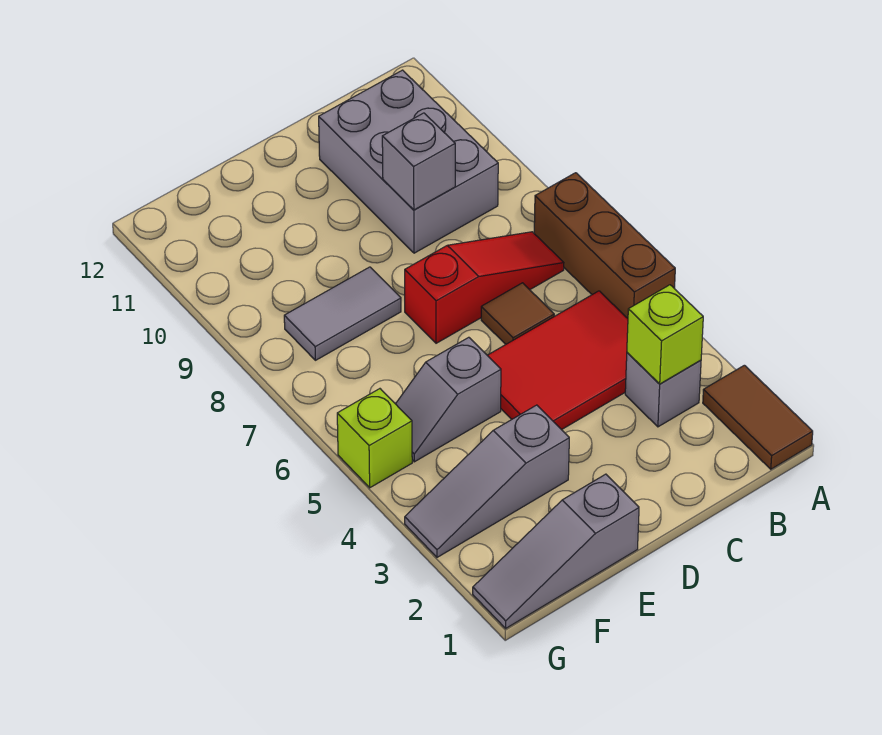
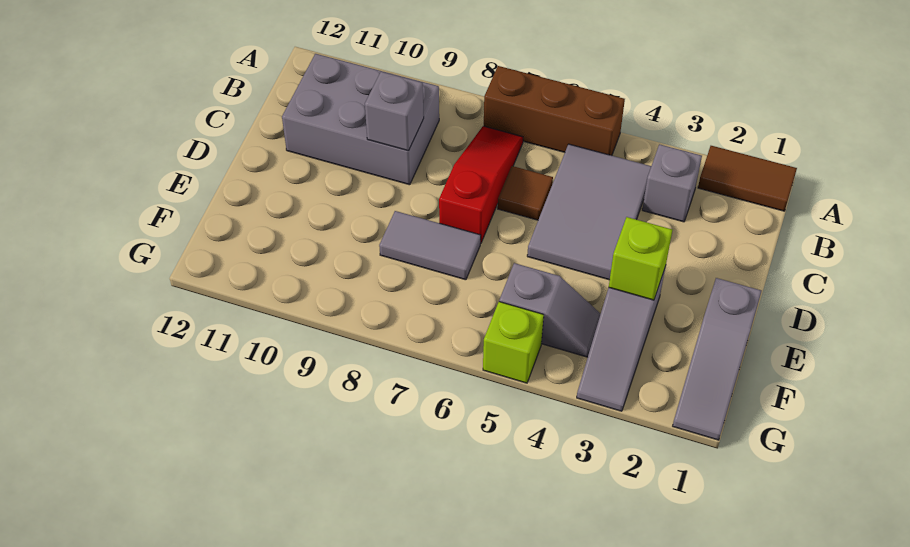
lime brick B3 level 2 -> lime brick E3 level 2
red tile B4:D5 level 1 -> grey tile B4:D5 level 1
grey slope E5:F5 level 1 top E -> grey slope F4:F5 level 1 top 5
grey tile E8:F8 level 1 -> grey tile E7:E8 level 1

